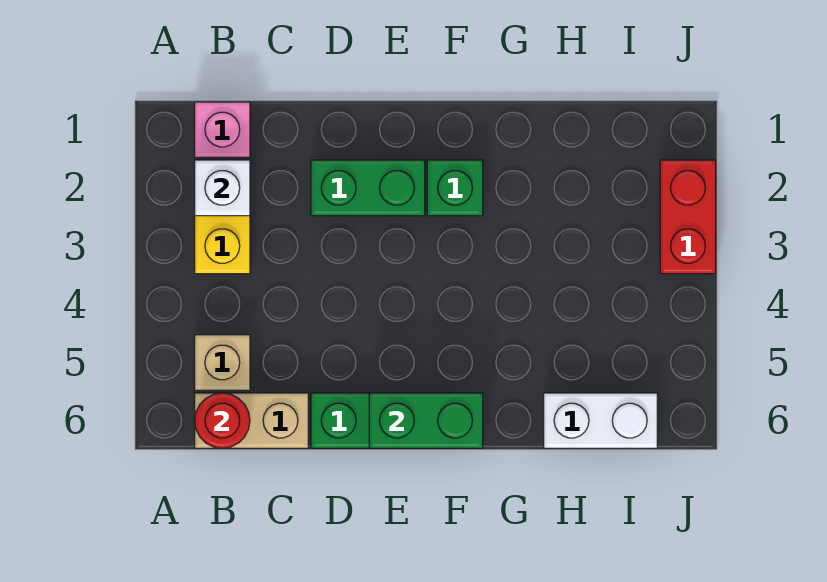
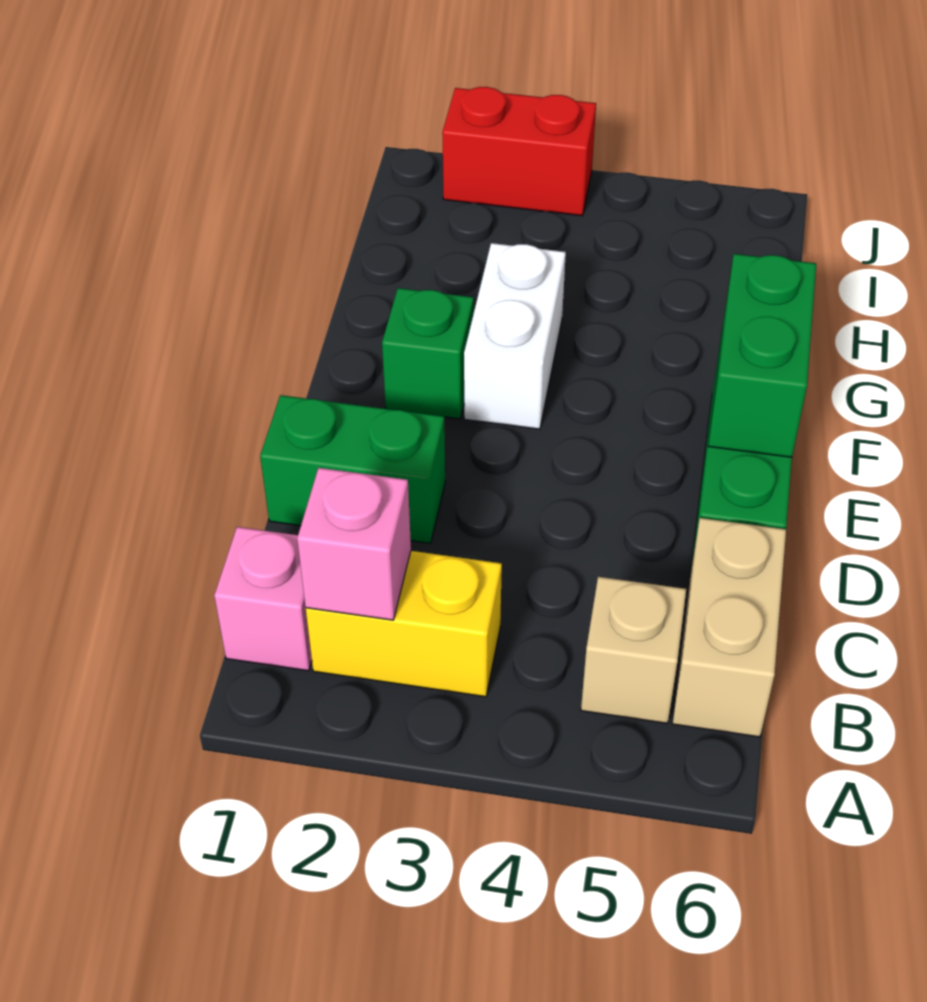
white brick B2 level 2 -> pink brick B2 level 2
red round brick B6 level 2 -> none
green brick D2:E2 level 1 -> green brick D1:D2 level 1
white brick H6:I6 level 1 -> white brick F3:G3 level 1

